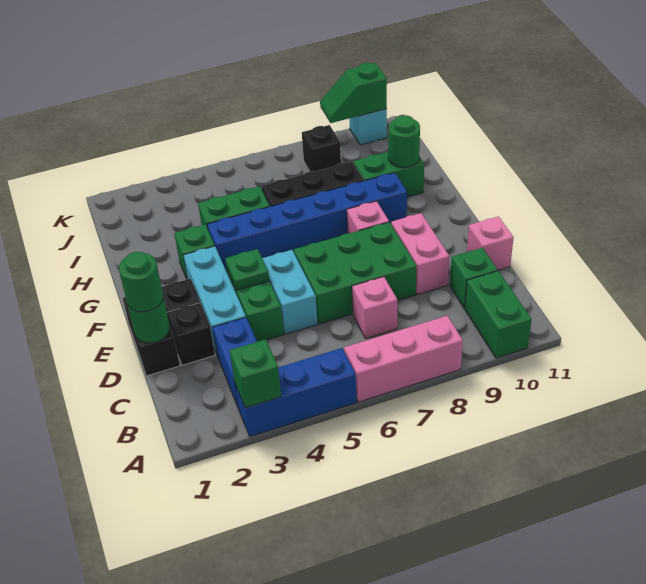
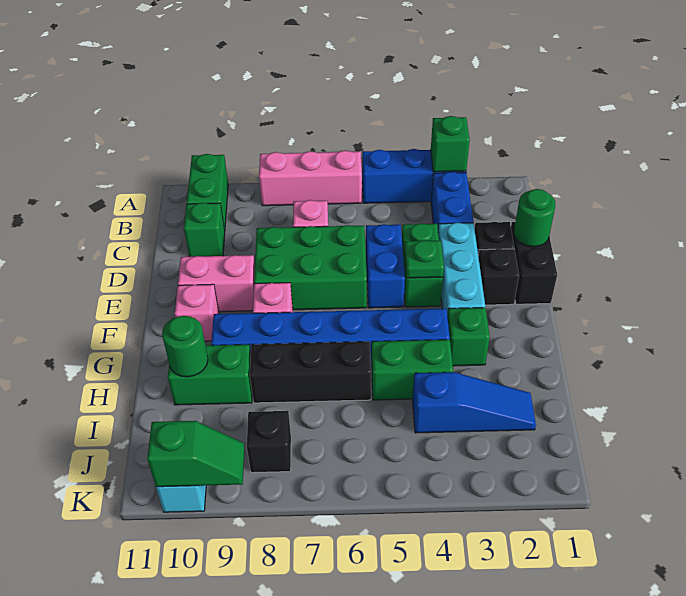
green round brick D1 level 3 -> none
cyan brick D5:E5 level 1 -> blue brick D5:E5 level 1
pink brick D9:E9 level 1 -> pink brick E9:E10 level 1
pink brick D11 level 1 -> pink brick F10 level 1
none -> blue slope I2:I4 level 1 top 4

